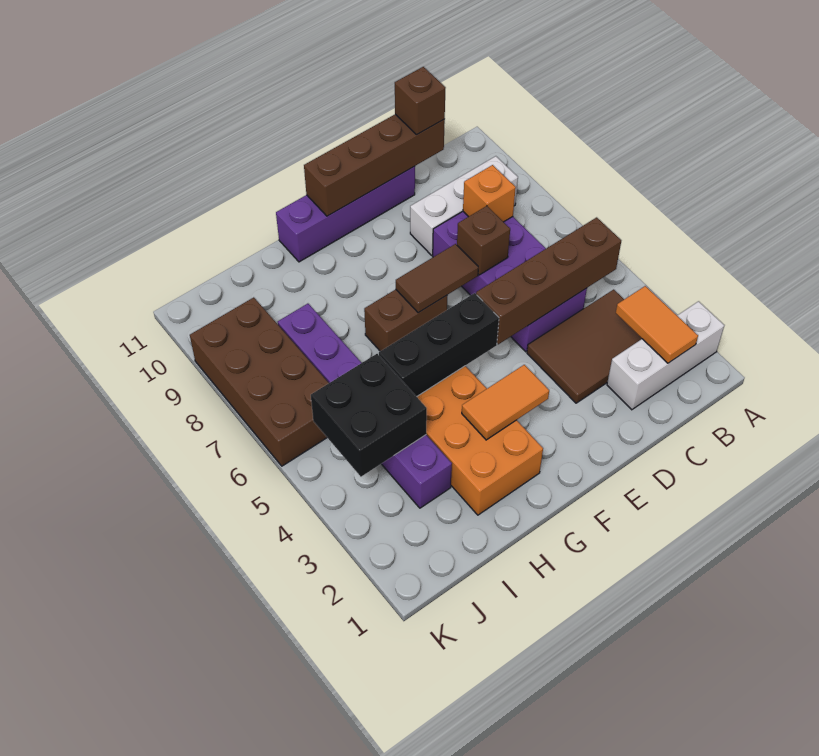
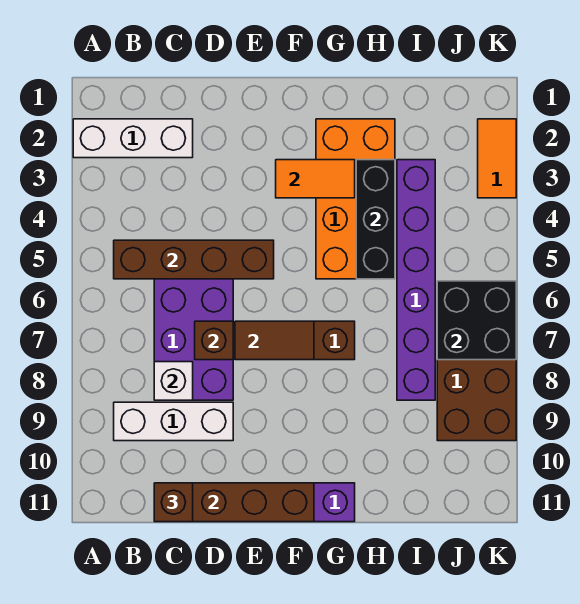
orange tile B2:B3 level 2 -> orange tile K2:K3 level 1
brown tile B3:D4 level 1 -> none
orange brick C8 level 2 -> white brick C8 level 2
black brick F5:H5 level 2 -> black brick H3:H5 level 2
black brick I4:J5 level 2 -> black brick J6:K7 level 2

